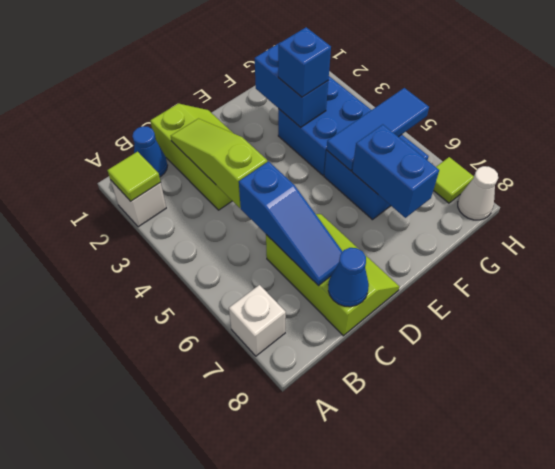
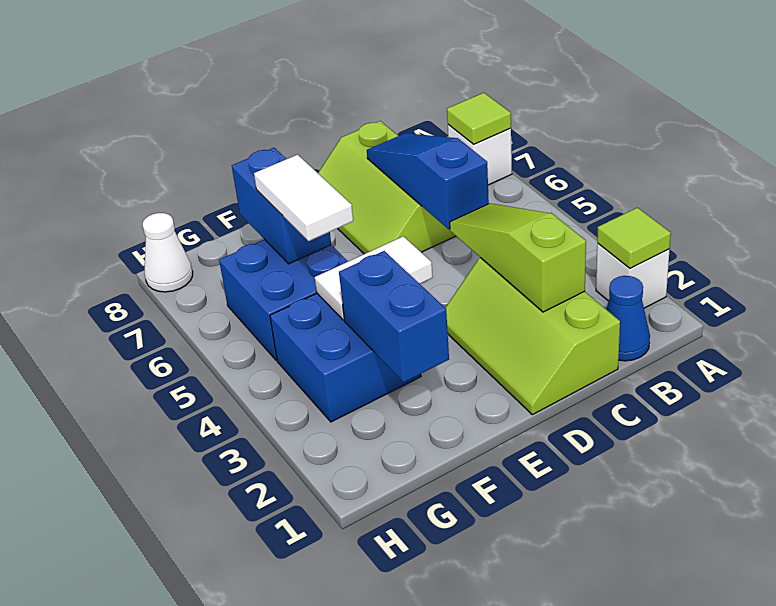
lime slope C2:C4 level 2 top 4 -> lime slope C2:C4 level 2 top 2
blue cone C8 level 2 -> none
none -> white tile E4:F4 level 2
blue brick F3 level 3 -> none
blue tile F5:H5 level 2 -> none
none -> white tile F5:F6 level 3
lime tile H7 level 1 -> lime tile A7 level 2

